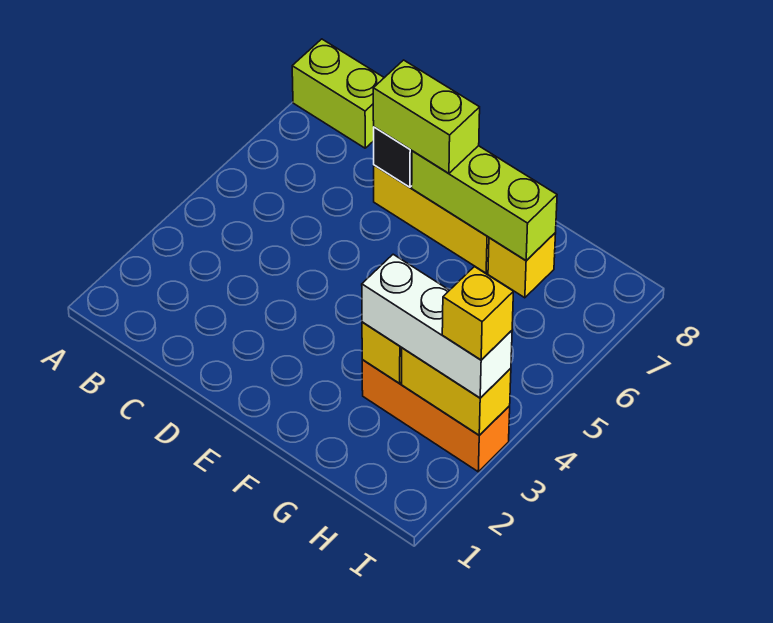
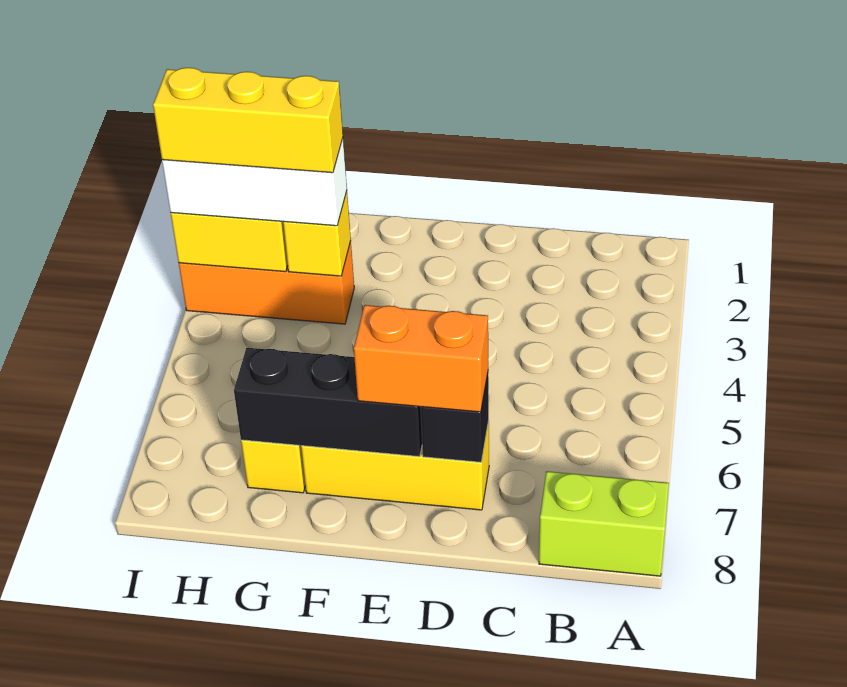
lime brick D7:E7 level 3 -> orange brick D7:E7 level 3
lime brick E7:G7 level 2 -> black brick E7:G7 level 2
yellow brick I3 level 4 -> yellow brick G3:I3 level 4

